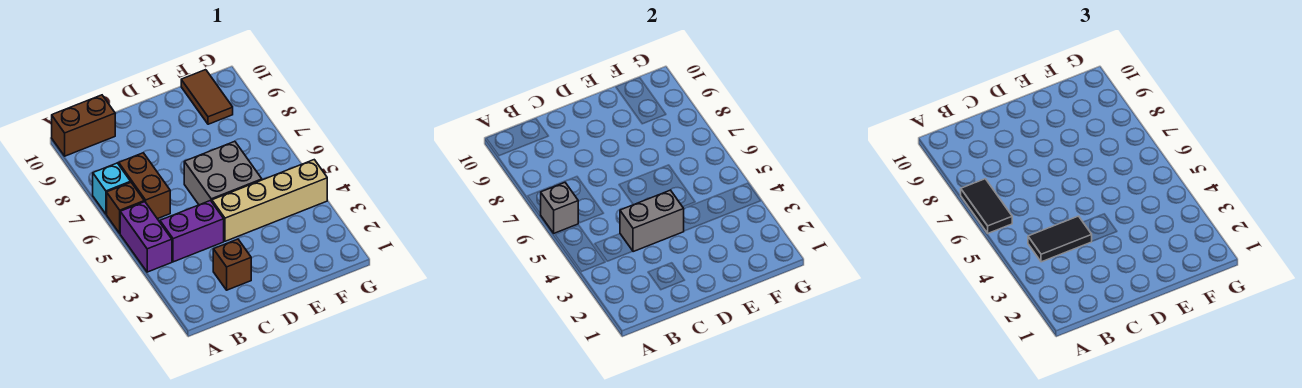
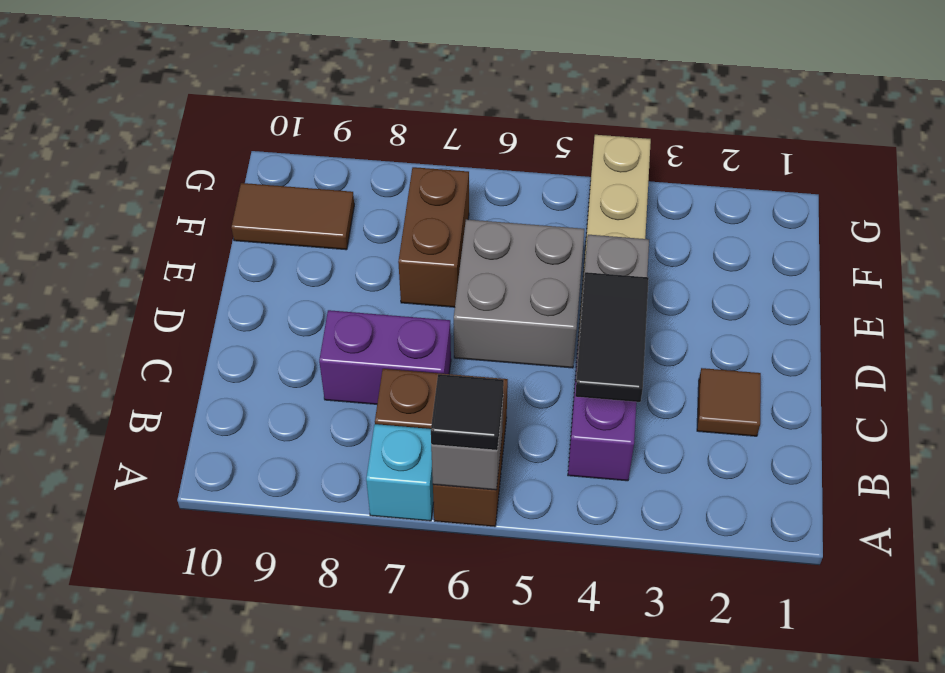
purple brick A4:A5 level 1 -> purple brick C7:C8 level 1
black tile A6:A7 level 3 -> black tile A6 level 3
brown brick A10:B10 level 1 -> brown brick E7:F7 level 1
brown brick C2 level 1 -> brown tile C2 level 1

